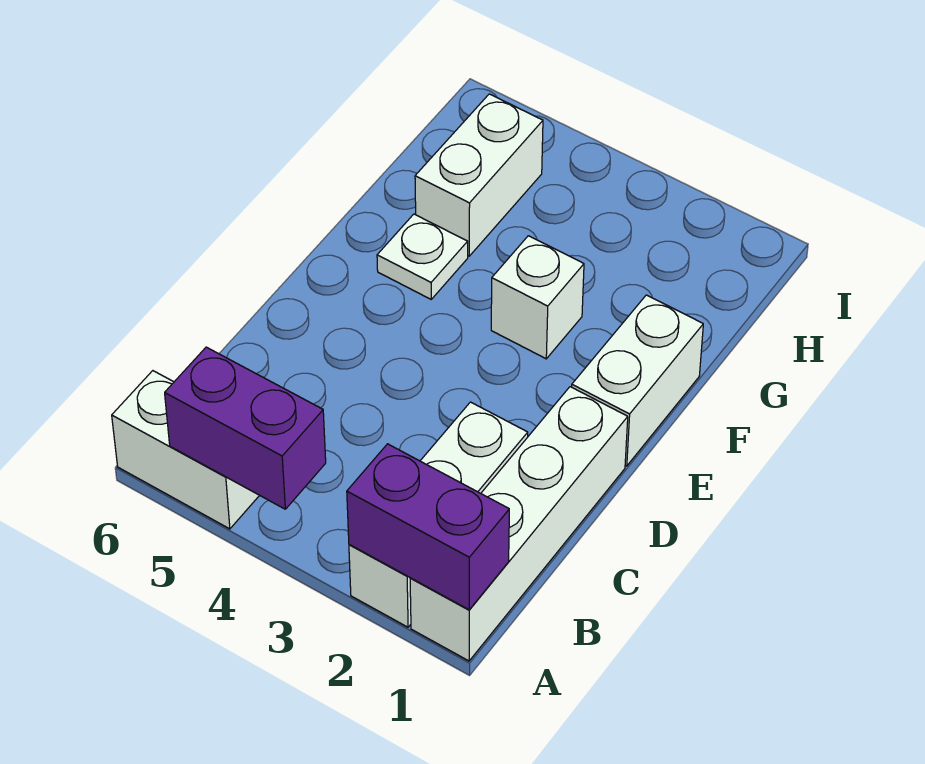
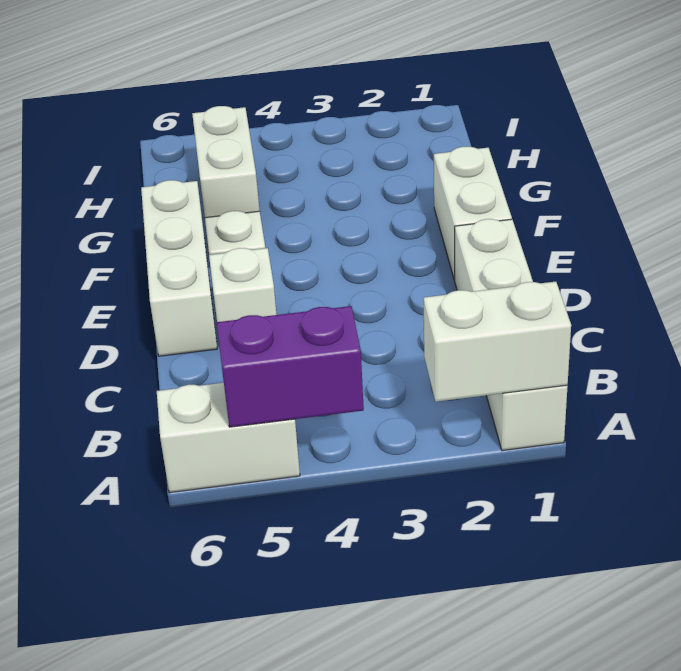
purple brick A1:A2 level 2 -> white brick A1:A2 level 2
white brick A2:C2 level 1 -> white brick D6:F6 level 1
white brick F3 level 1 -> white brick D5 level 1

